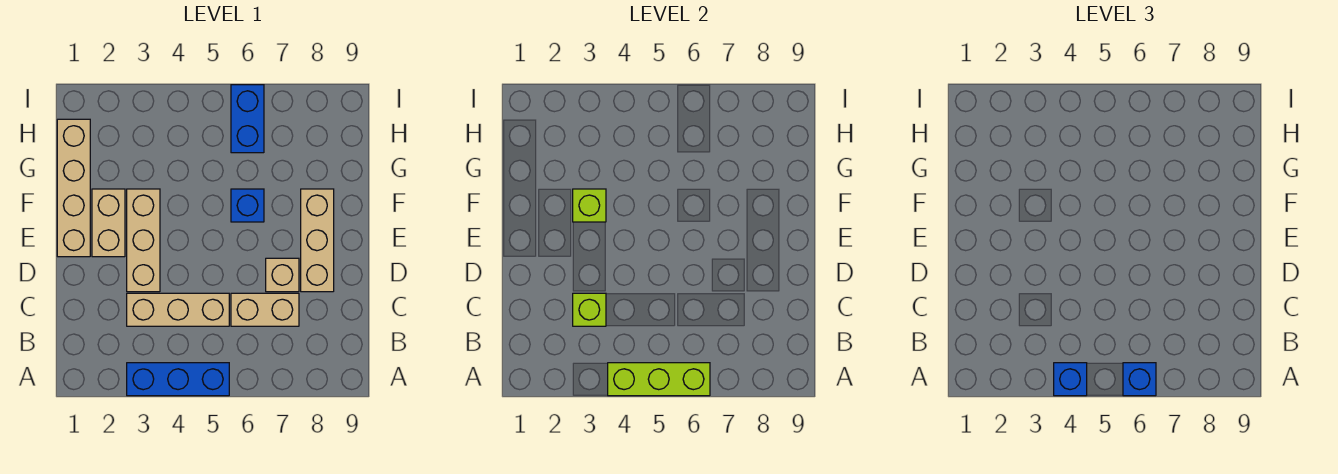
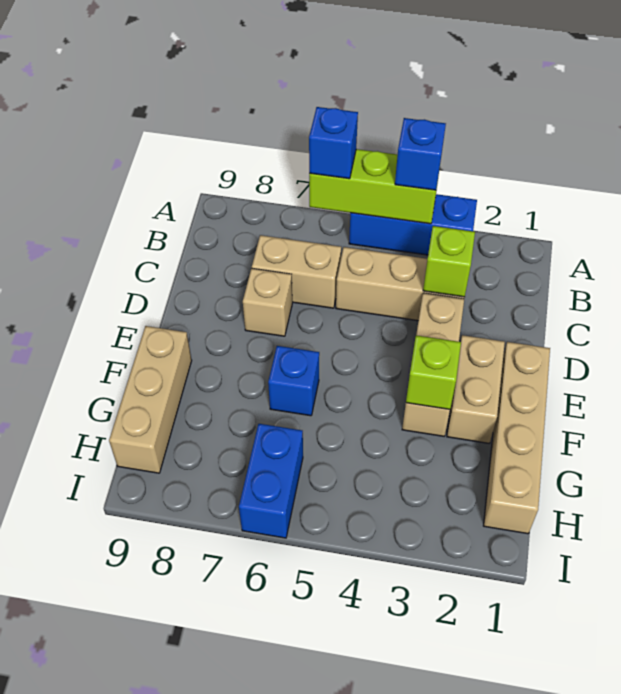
tan brick D8:F8 level 1 -> tan brick F9:H9 level 1

